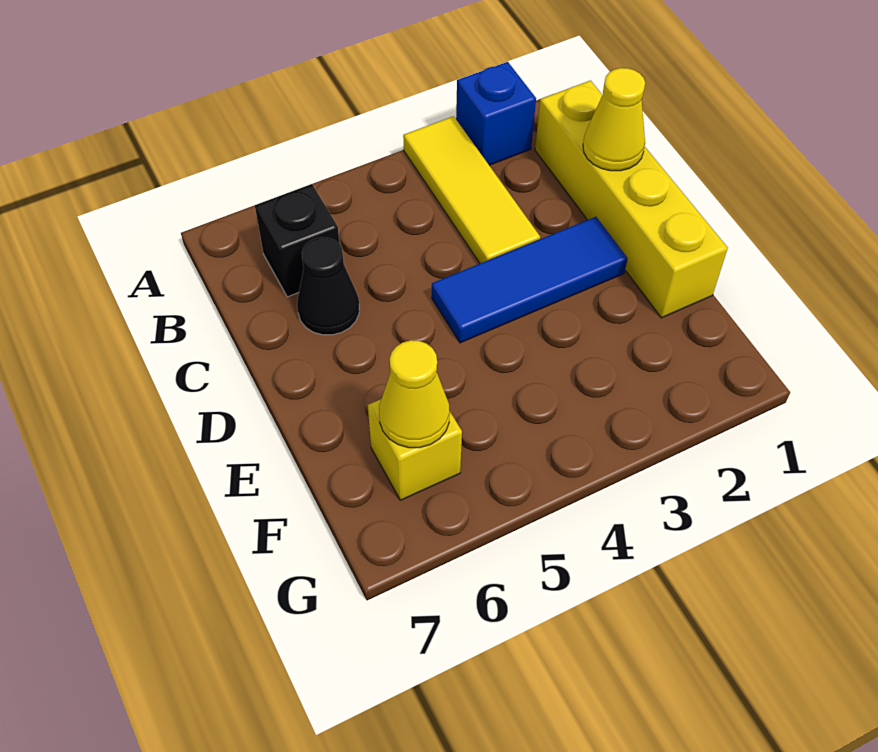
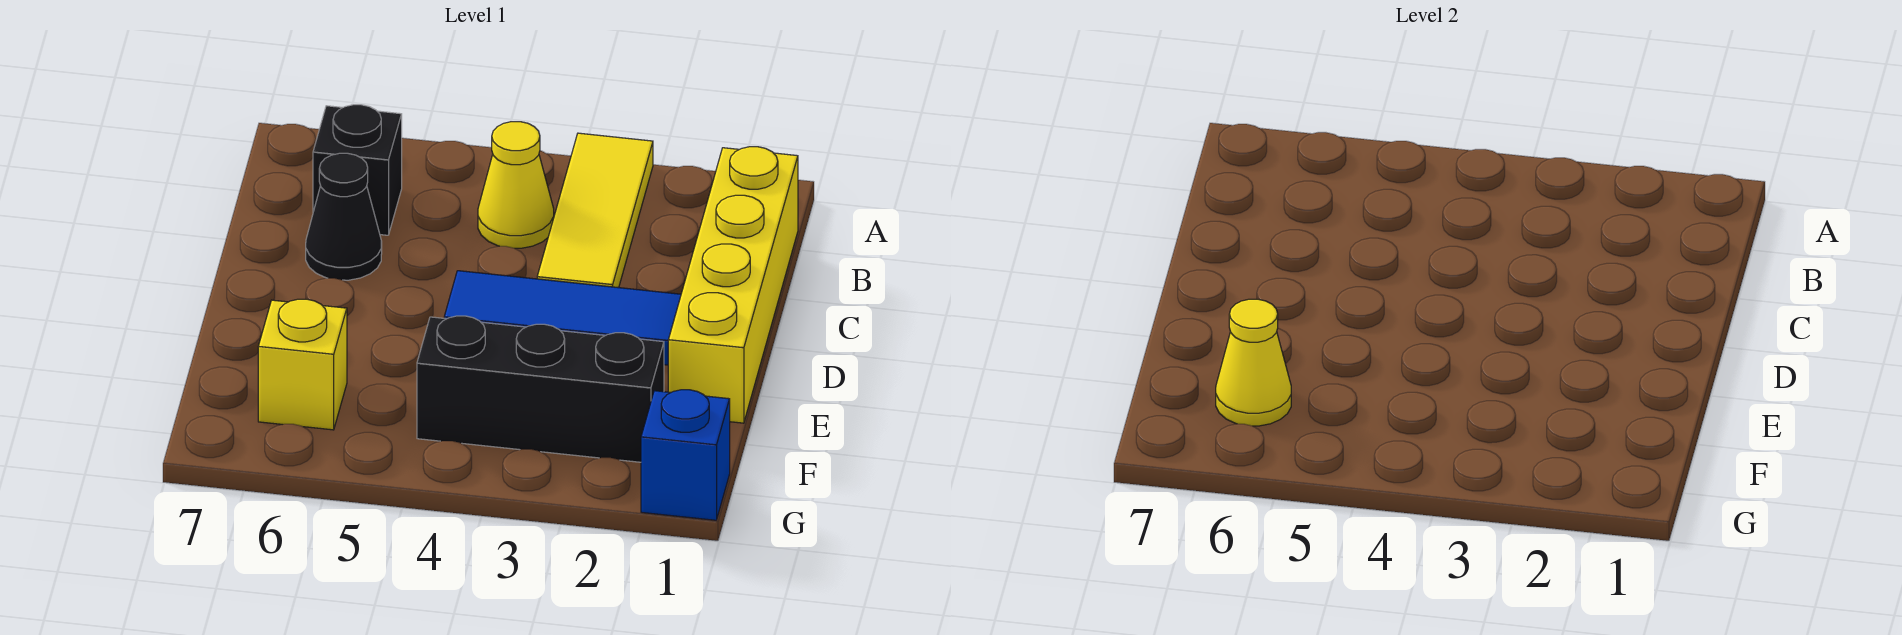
blue brick A2 level 1 -> blue brick G1 level 1
yellow cone C1 level 2 -> yellow cone B4 level 1
none -> black brick F2:F4 level 1

